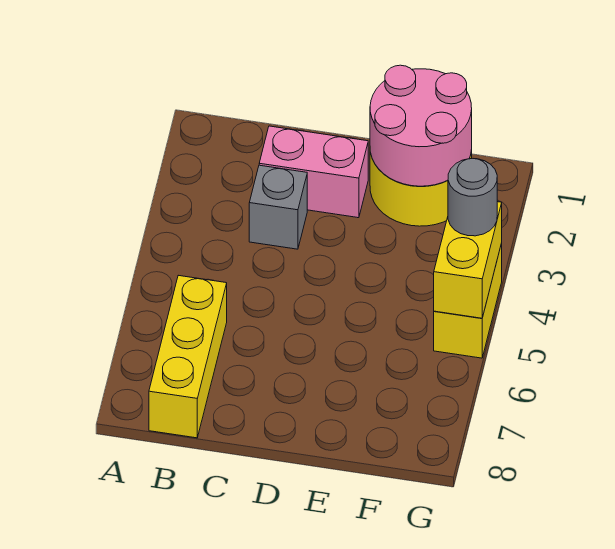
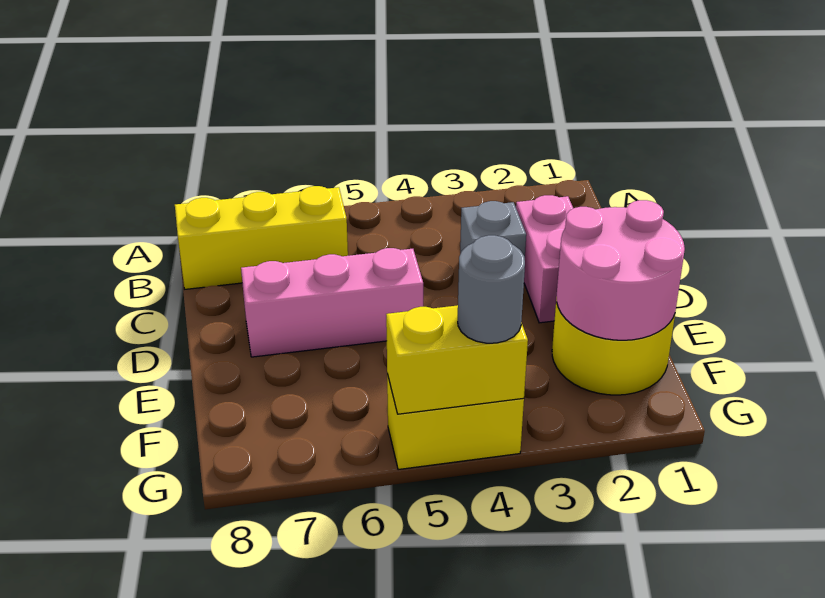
none -> pink brick D5:D7 level 1

